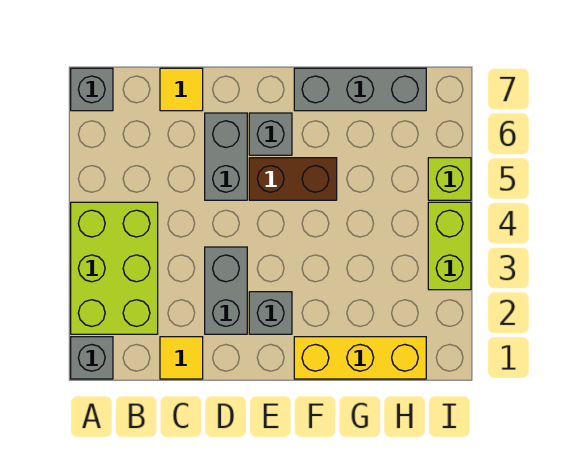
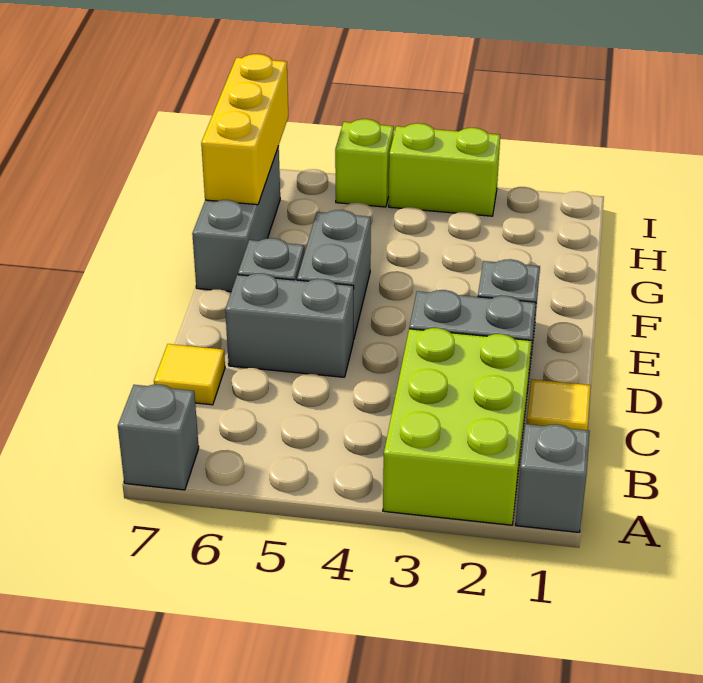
lime brick A2:B4 level 1 -> lime brick A2:C3 level 1
brown brick E5:F5 level 1 -> grey brick E5:F5 level 1
yellow brick F1:H1 level 1 -> yellow brick G7:I7 level 2

